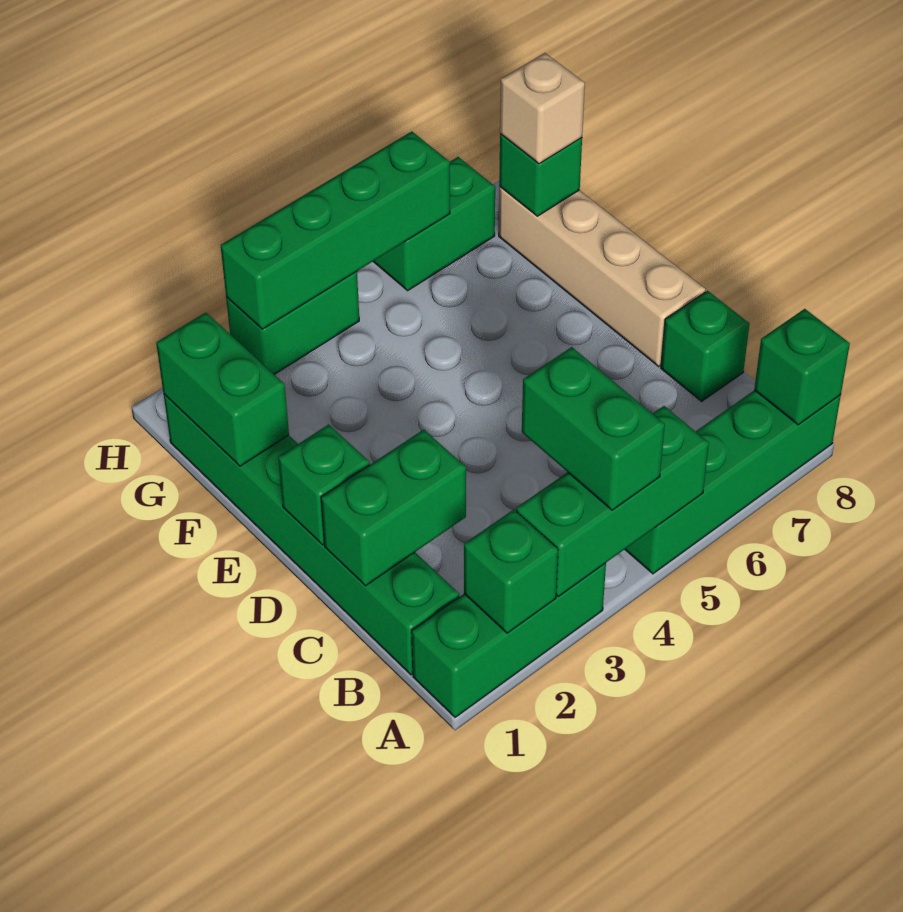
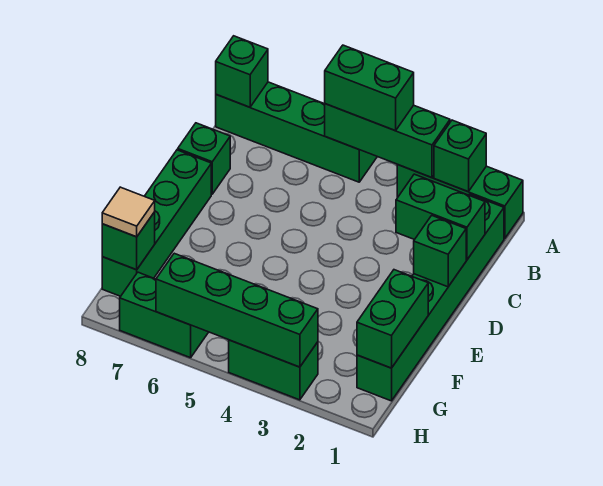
green brick A4:B4 level 3 -> green brick A4:A5 level 3
tan brick D8:G8 level 1 -> green brick D8:G8 level 1
tan brick G8 level 3 -> tan tile G8 level 3

